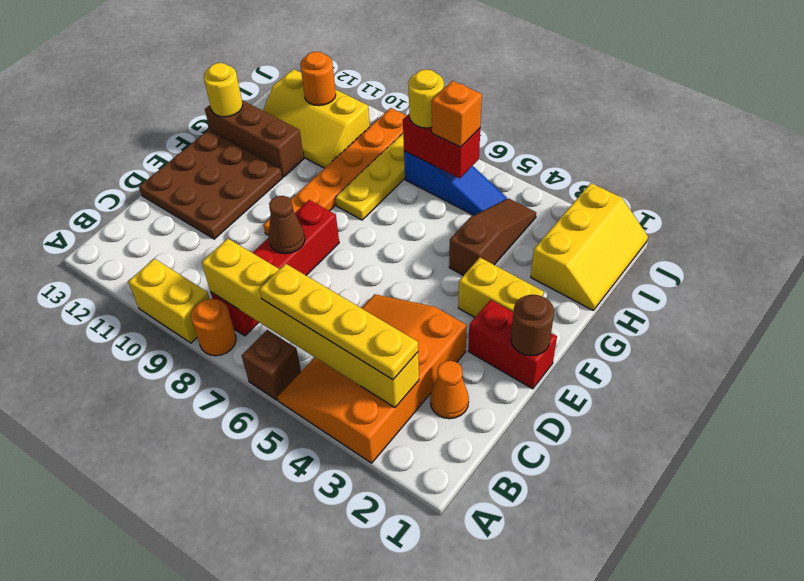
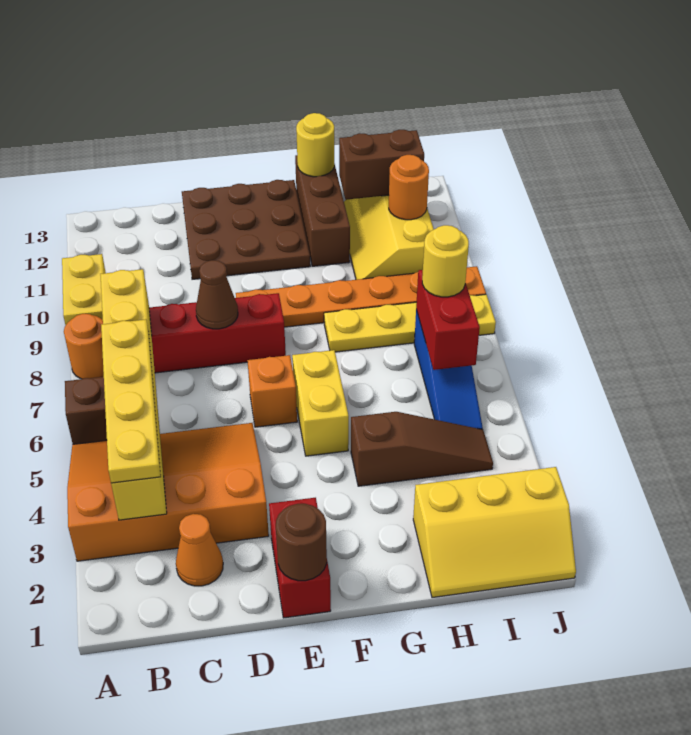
yellow brick F2:F3 level 1 -> yellow brick F5:F6 level 1
none -> brown brick H12:I12 level 2
orange brick I6 level 3 -> orange brick E6 level 1

